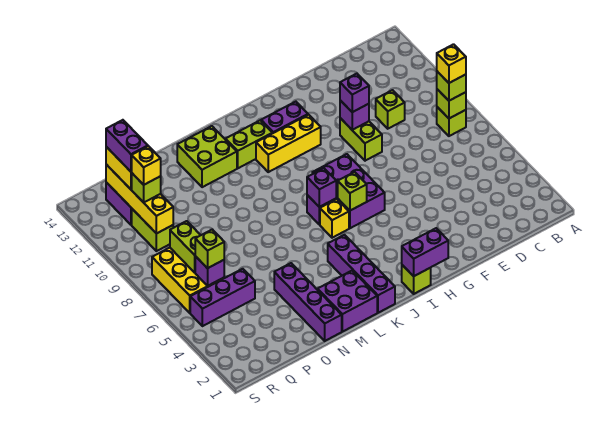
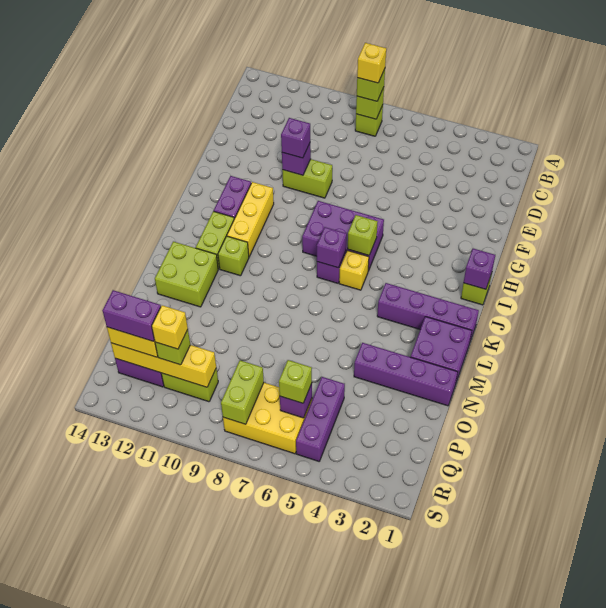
lime brick D10 level 1 -> lime brick K11 level 1
purple brick H1:I1 level 2 -> purple brick I1 level 2
lime brick Q7:Q8 level 2 -> lime brick Q8:R8 level 2

